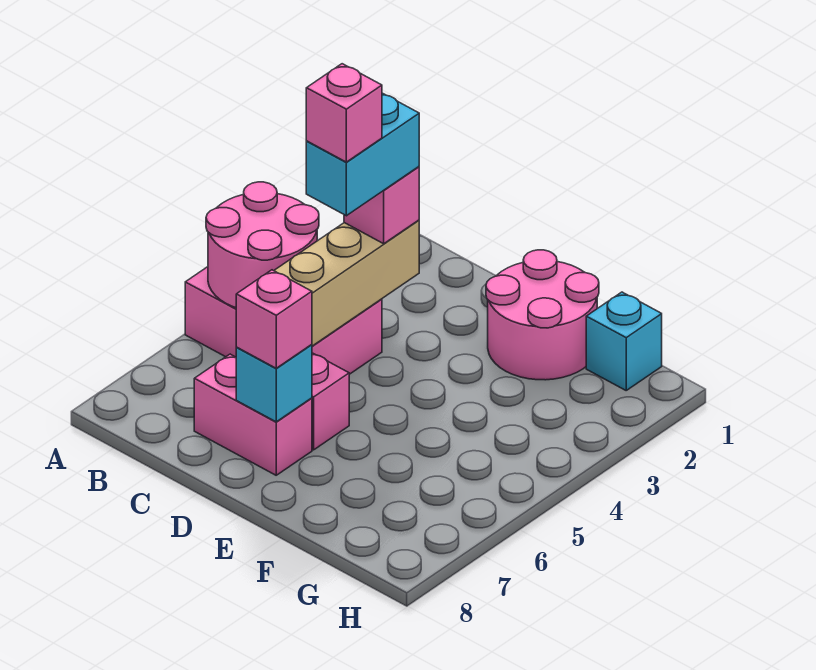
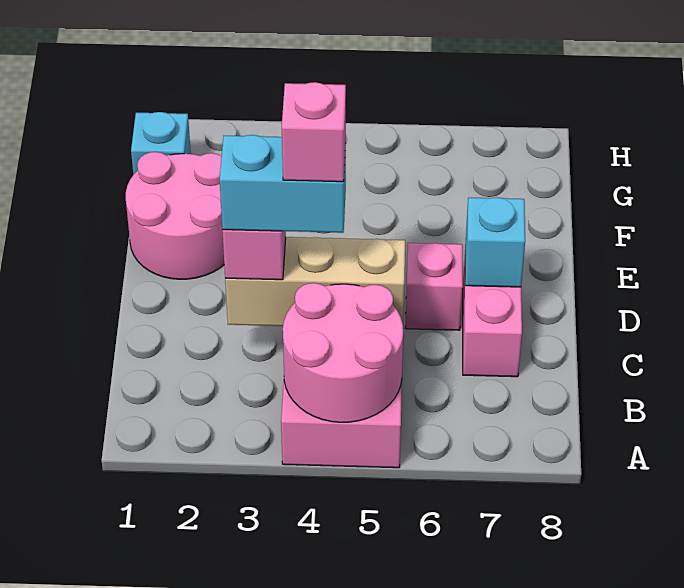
pink brick D7 level 3 -> none

